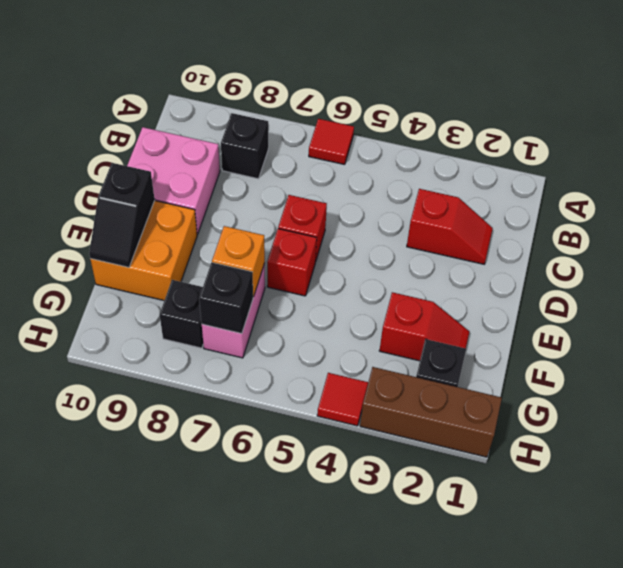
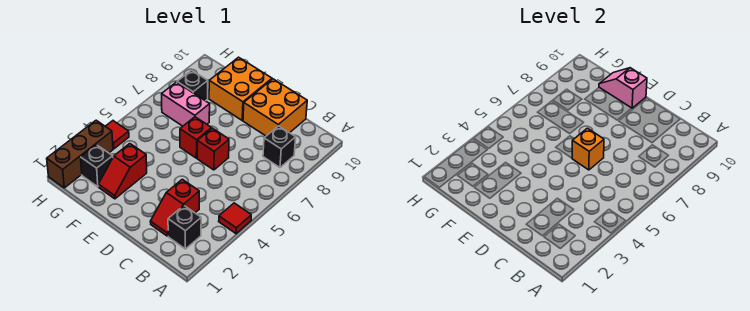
red tile A6 level 1 -> red tile A4 level 1
pink brick C9:D10 level 1 -> orange brick C9:D10 level 1
black slope E10:F10 level 2 top E -> pink slope E10:F10 level 2 top E
orange brick F7 level 2 -> orange brick D6 level 2
black brick G7 level 2 -> black brick B2 level 1

